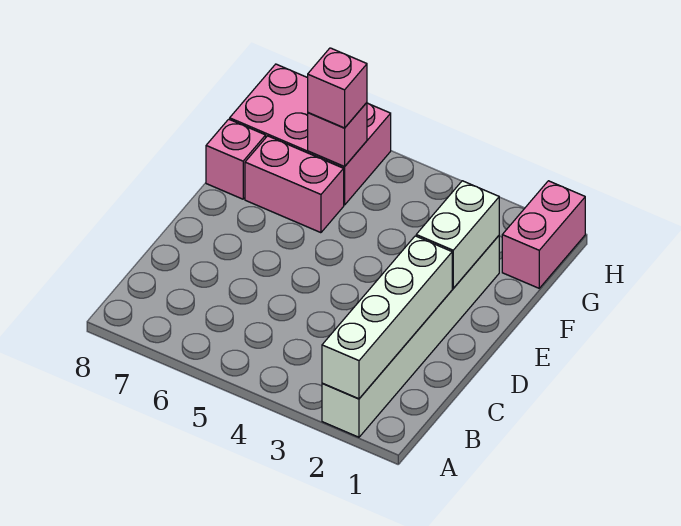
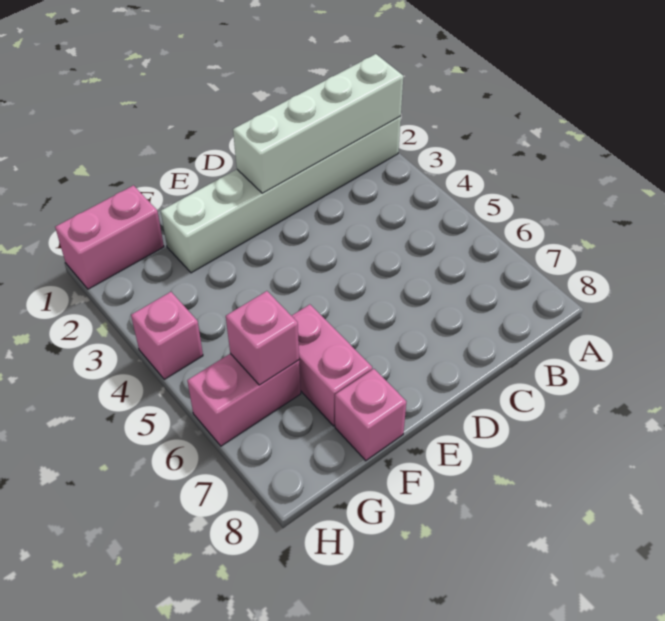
white brick E2:F2 level 2 -> none
pink brick G6:H8 level 1 -> pink brick G6:H6 level 1
pink brick G6 level 3 -> pink brick H4 level 1

